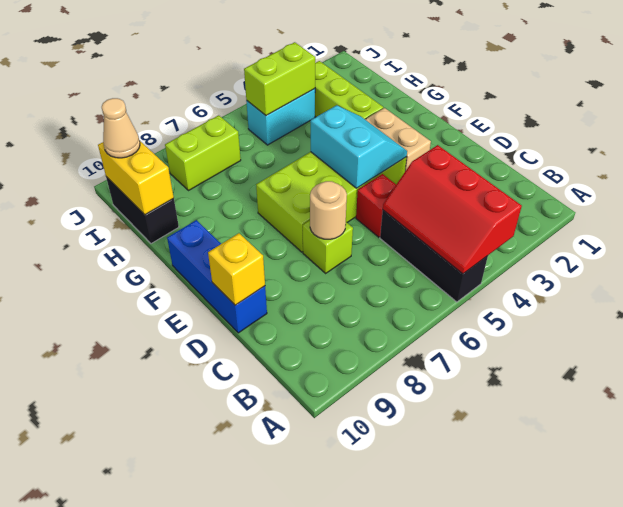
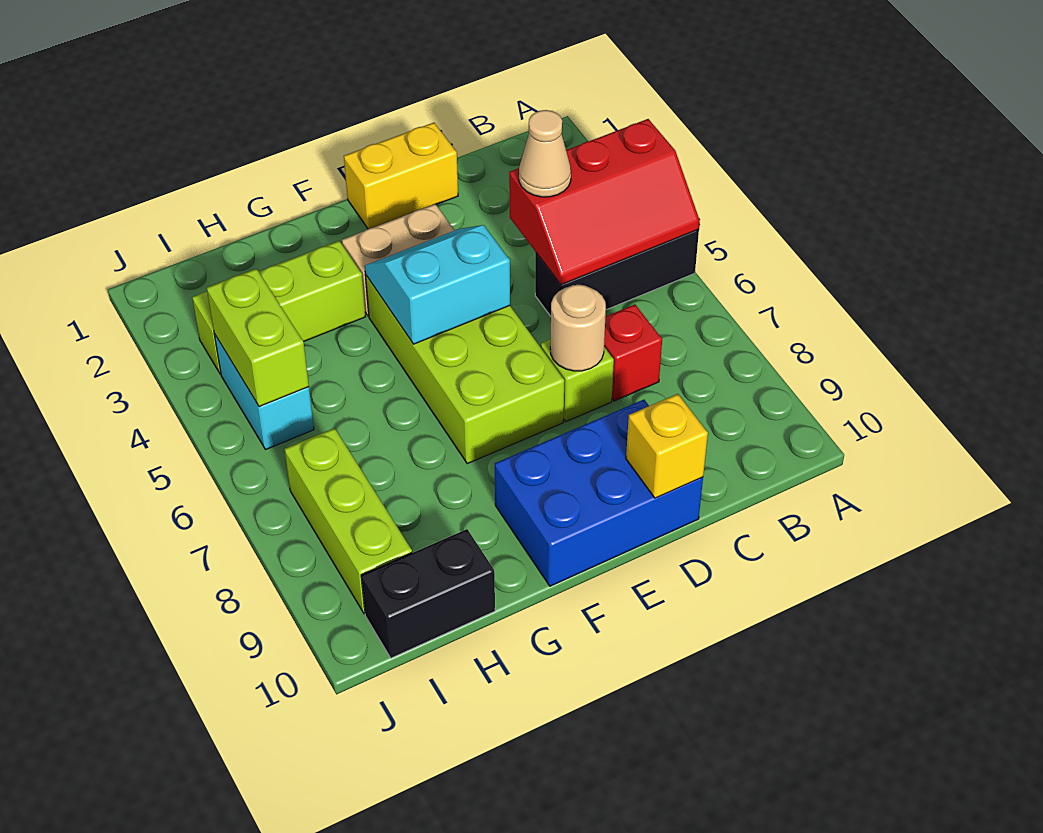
red brick D5 level 1 -> red brick C7 level 1
blue brick D10:F10 level 1 -> blue brick D9:F10 level 1
yellow brick H10:I10 level 2 -> yellow brick D1:E1 level 1
lime brick I7:I8 level 1 -> lime brick I7:I9 level 1
tan cone I10 level 3 -> tan cone C4 level 3

